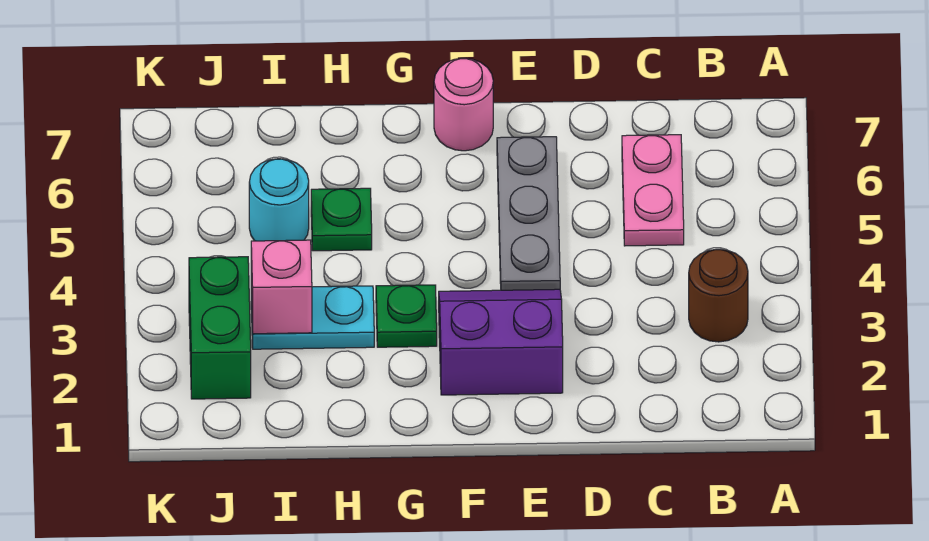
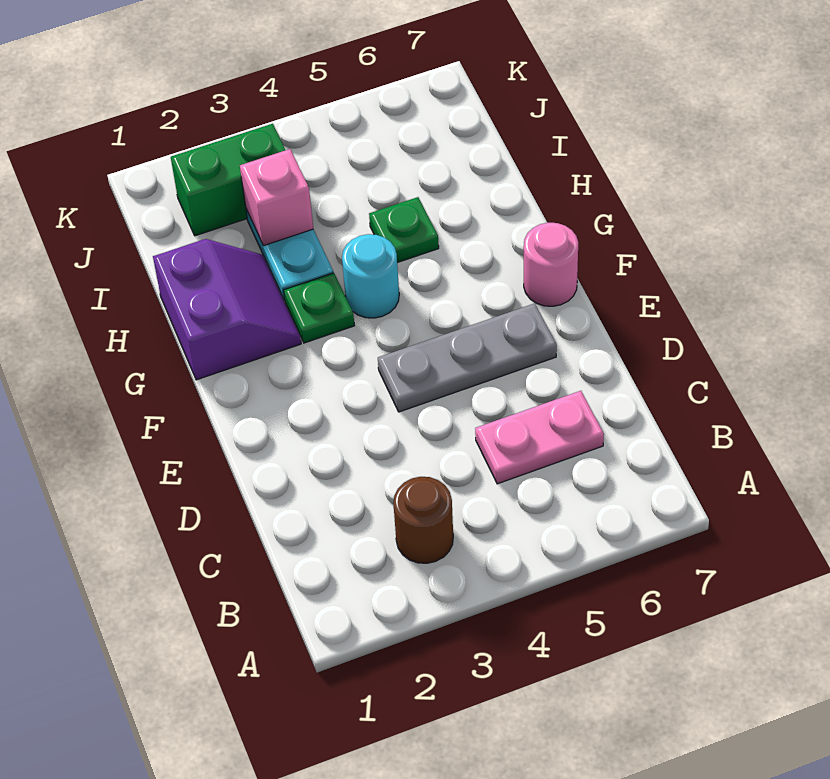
purple slope E2:F3 level 1 top 2 -> purple slope G1:H2 level 1 top 1
cyan round brick I5 level 1 -> cyan round brick G4 level 1

